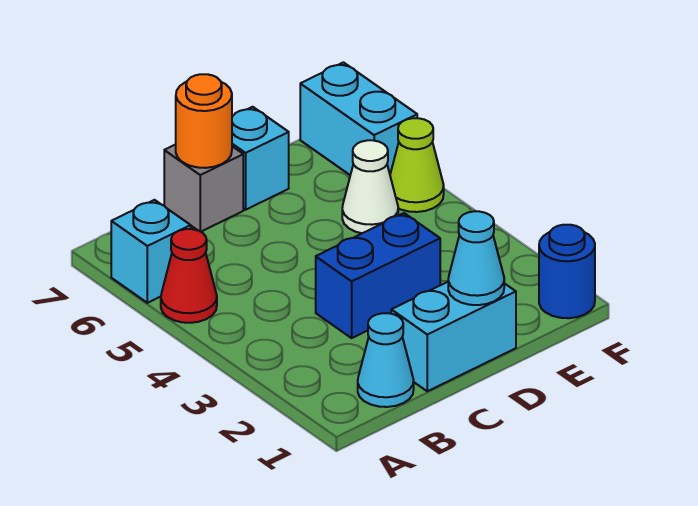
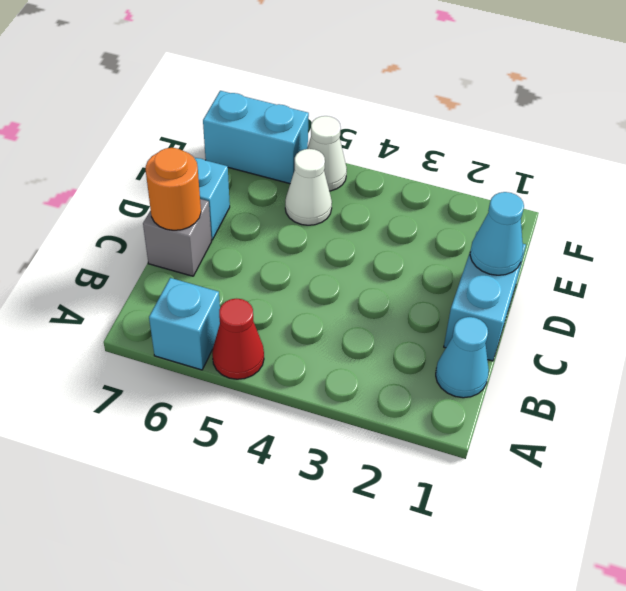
blue brick C3:D3 level 1 -> none
blue round brick F1 level 1 -> none
lime cone F5 level 1 -> white cone F5 level 1

